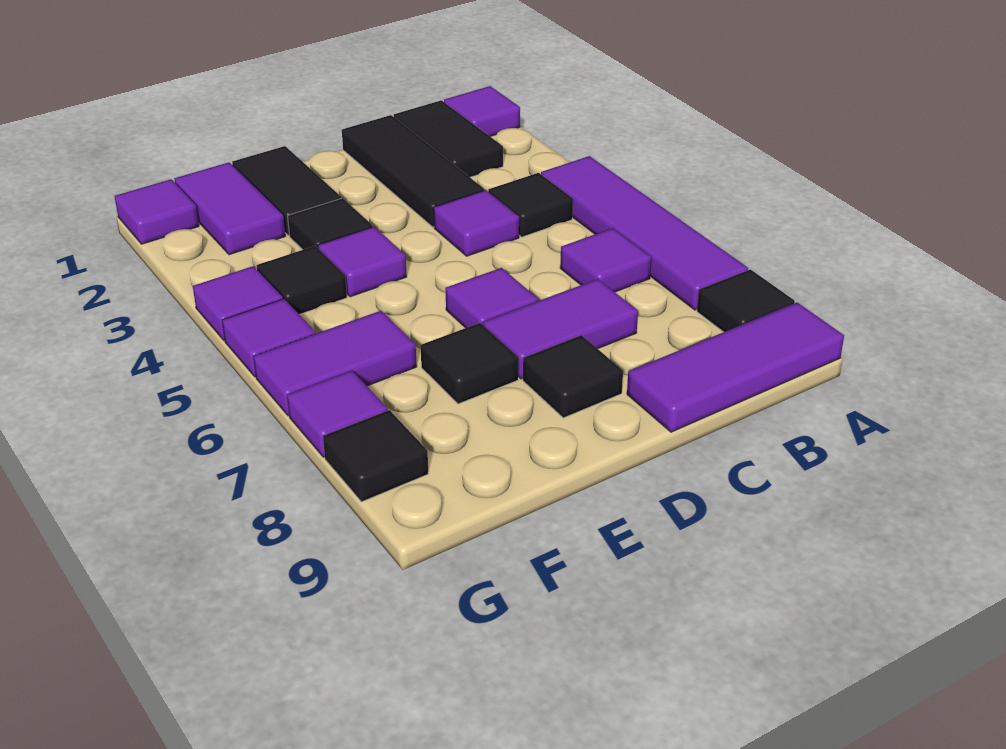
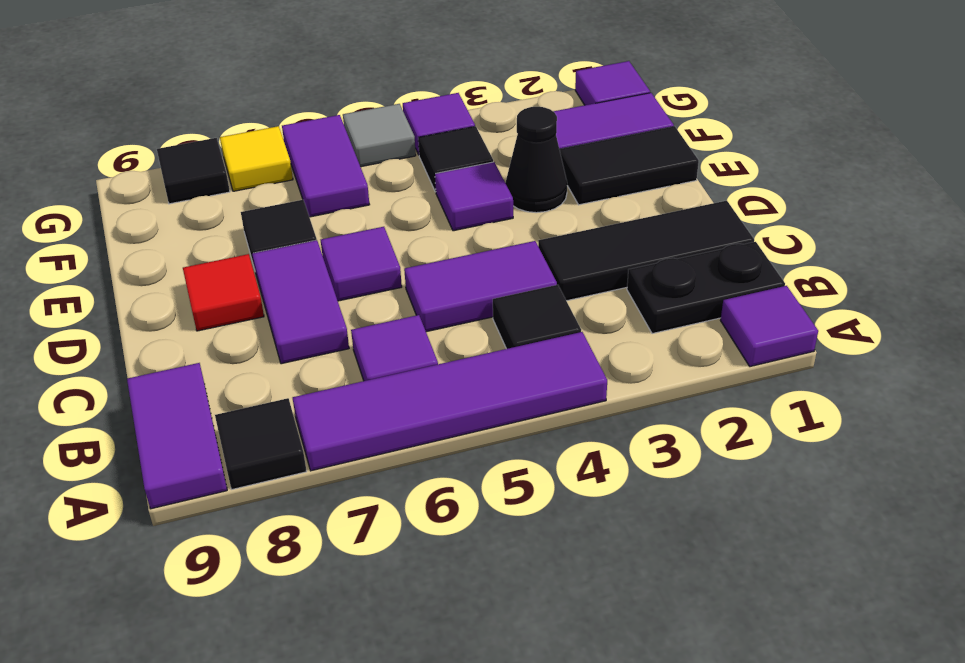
purple tile A9:C9 level 1 -> purple tile A9:B9 level 1
black tile B1:B2 level 1 -> black plate B1:B2 level 1
purple tile C4 level 1 -> purple tile C4:C5 level 1
black tile D8 level 1 -> red tile D8 level 1
black tile E3 level 1 -> black cone E3 level 1
purple tile G5 level 1 -> grey tile G5 level 1
purple tile G7 level 1 -> yellow tile G7 level 1

